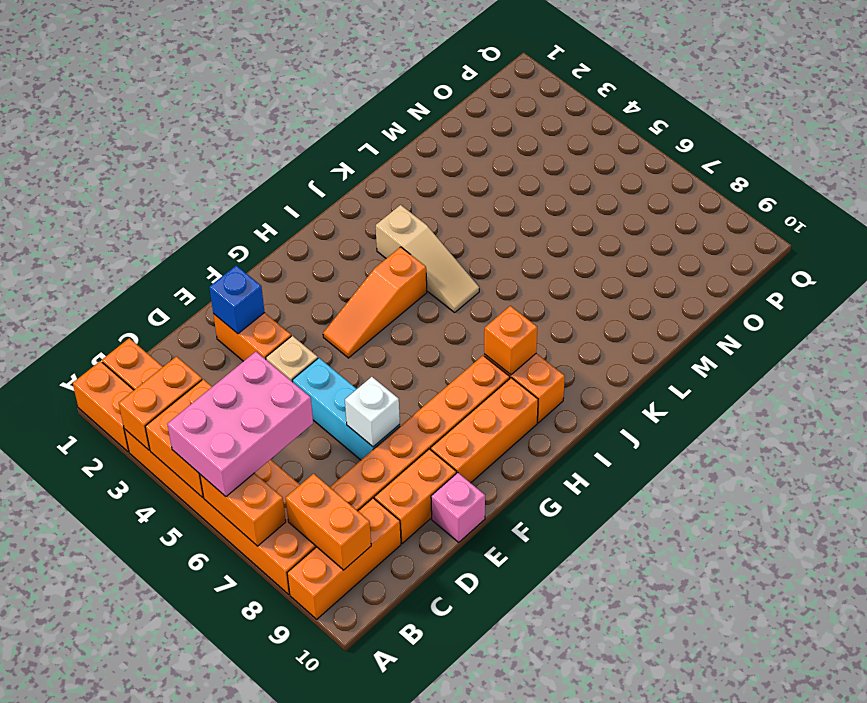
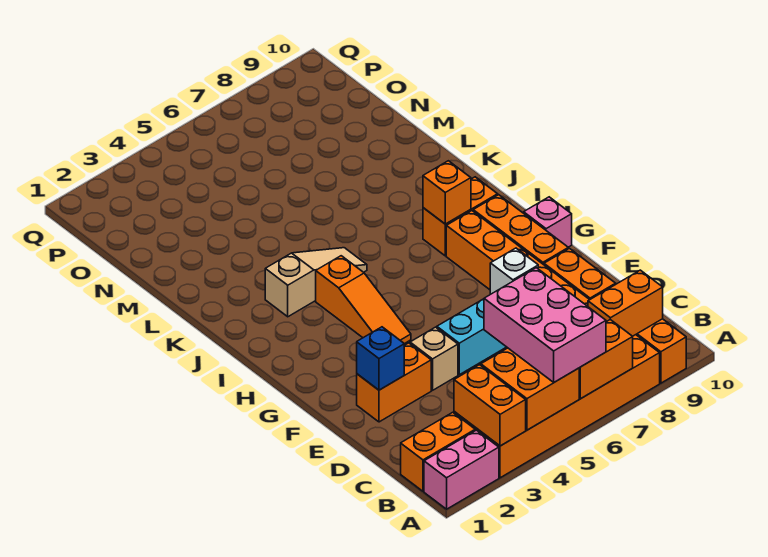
orange brick A1:A2 level 1 -> pink brick A1:A2 level 1
pink brick E10 level 1 -> pink brick G10 level 1

